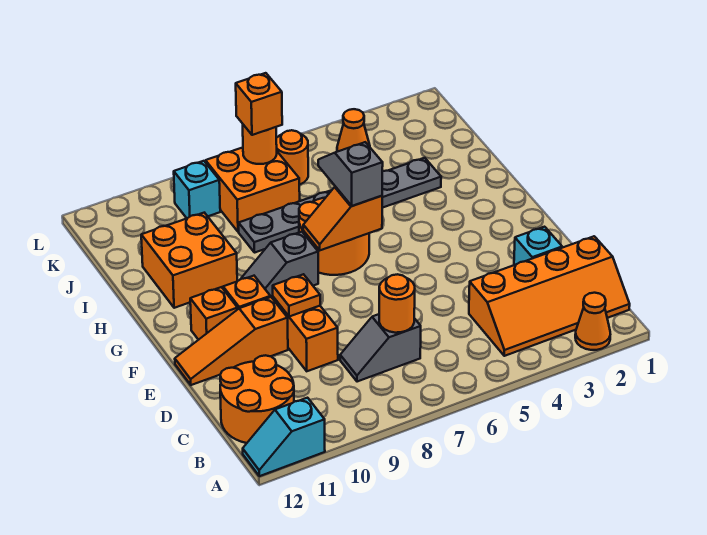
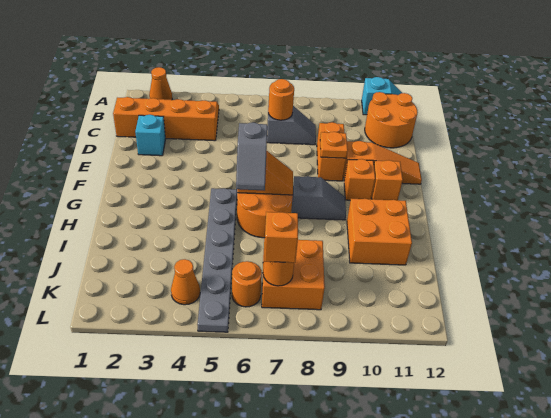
grey plate I3:I8 level 1 -> grey plate G5:L5 level 1
cyan brick K9 level 1 -> none

